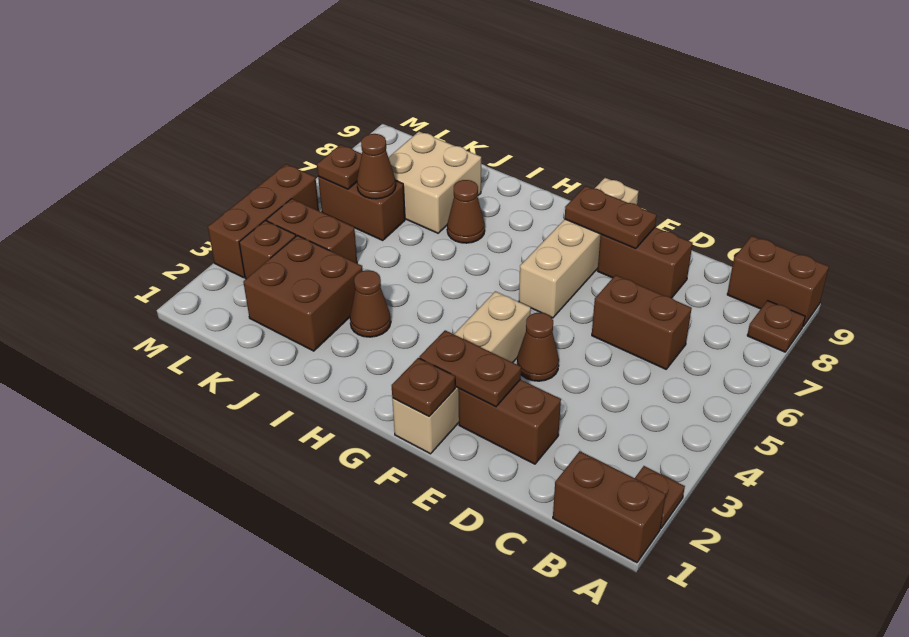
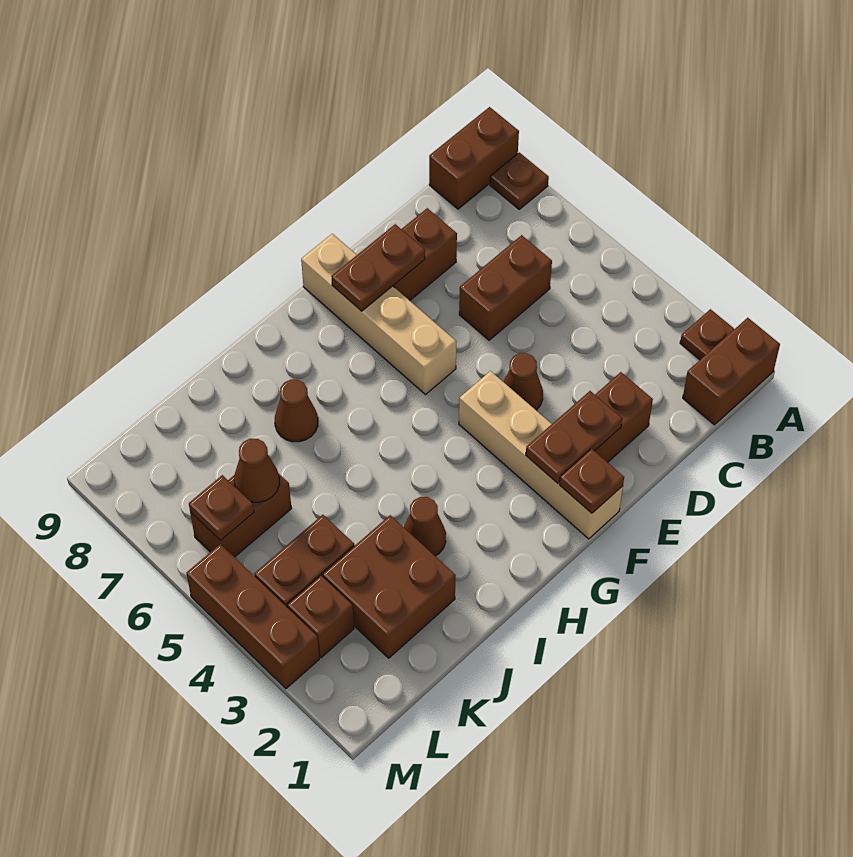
tan brick J7:K8 level 1 -> none

